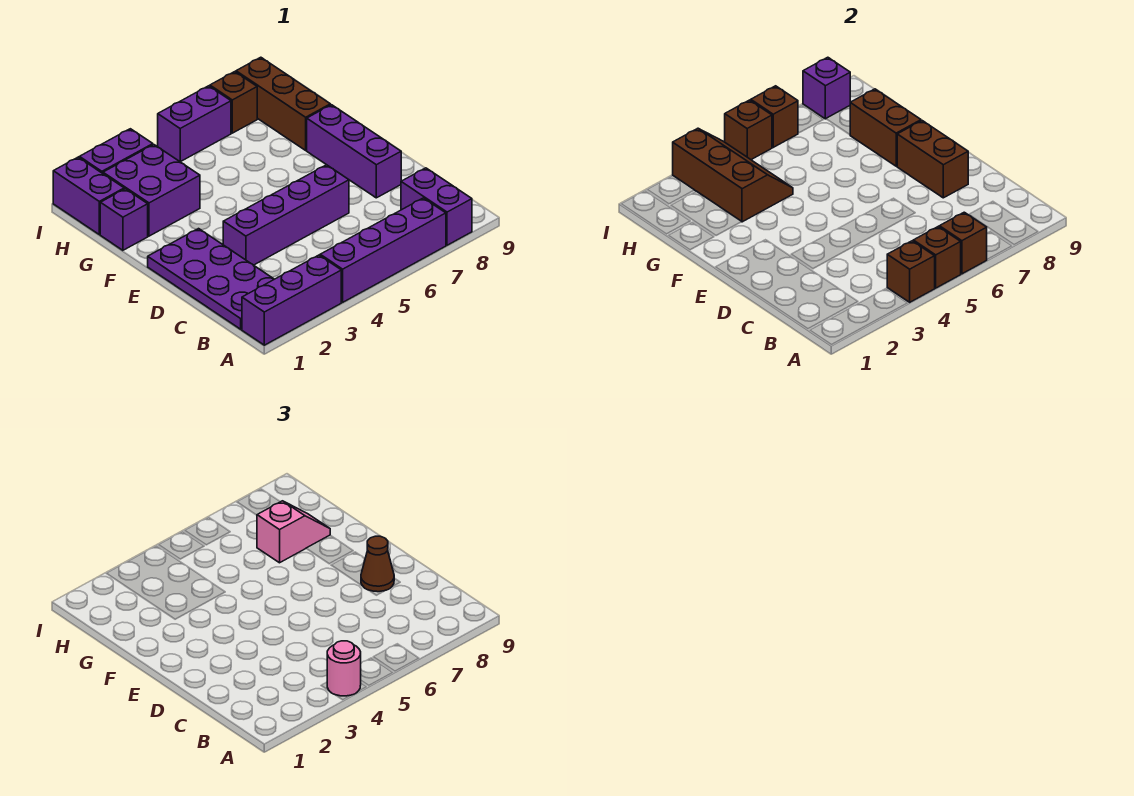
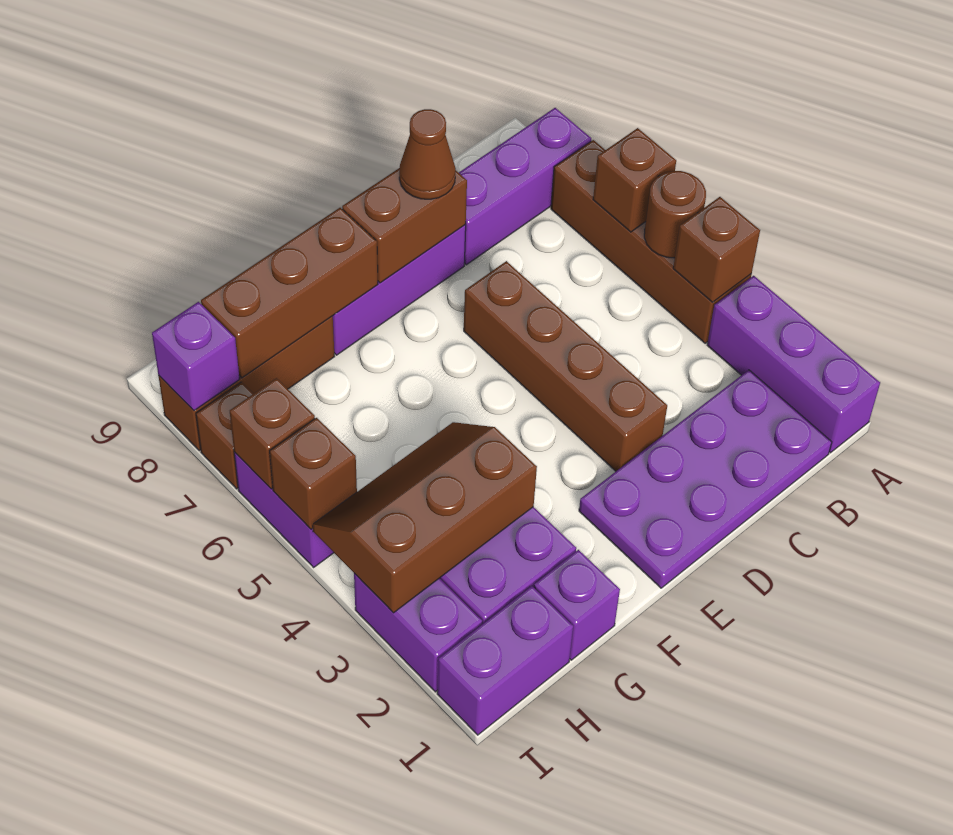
purple brick A4:A7 level 1 -> brown brick A4:A7 level 1
pink round brick A4 level 3 -> none
brown brick A5 level 2 -> brown round brick A5 level 2
purple brick A8:B8 level 1 -> purple brick A8:C8 level 1
purple brick D3:D6 level 1 -> brown brick D3:D6 level 1
brown brick F8:G8 level 2 -> brown brick F8:H8 level 2
pink slope G7:G8 level 3 top 7 -> none

